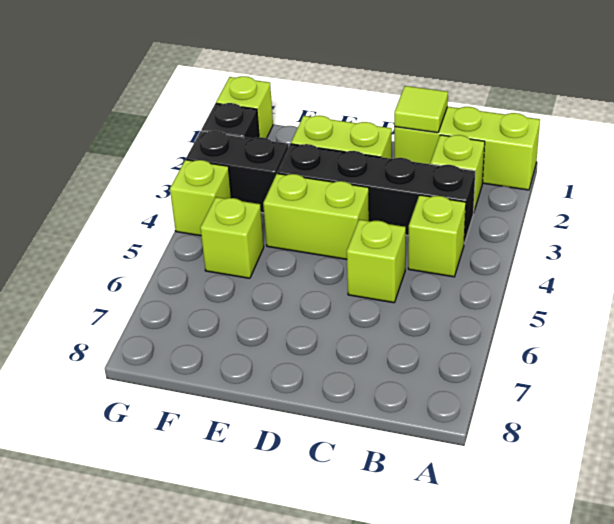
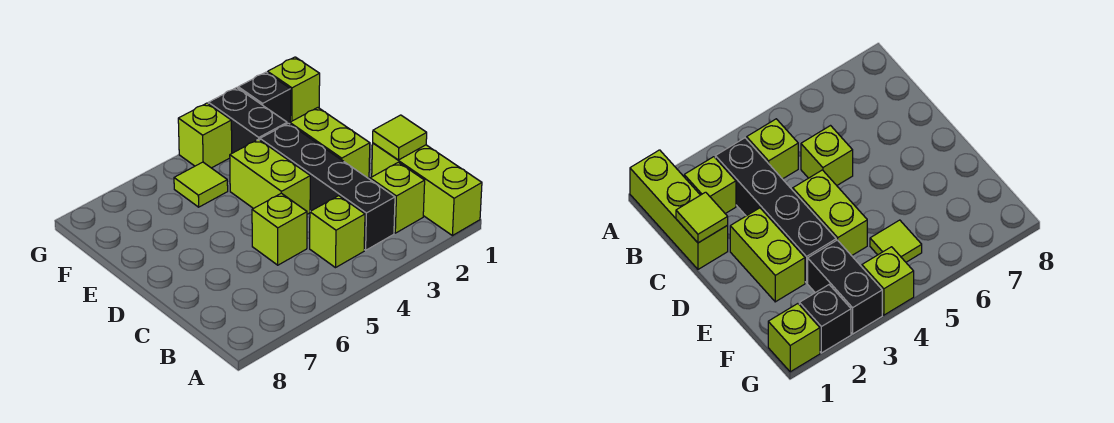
lime brick F5 level 1 -> lime tile F5 level 1

